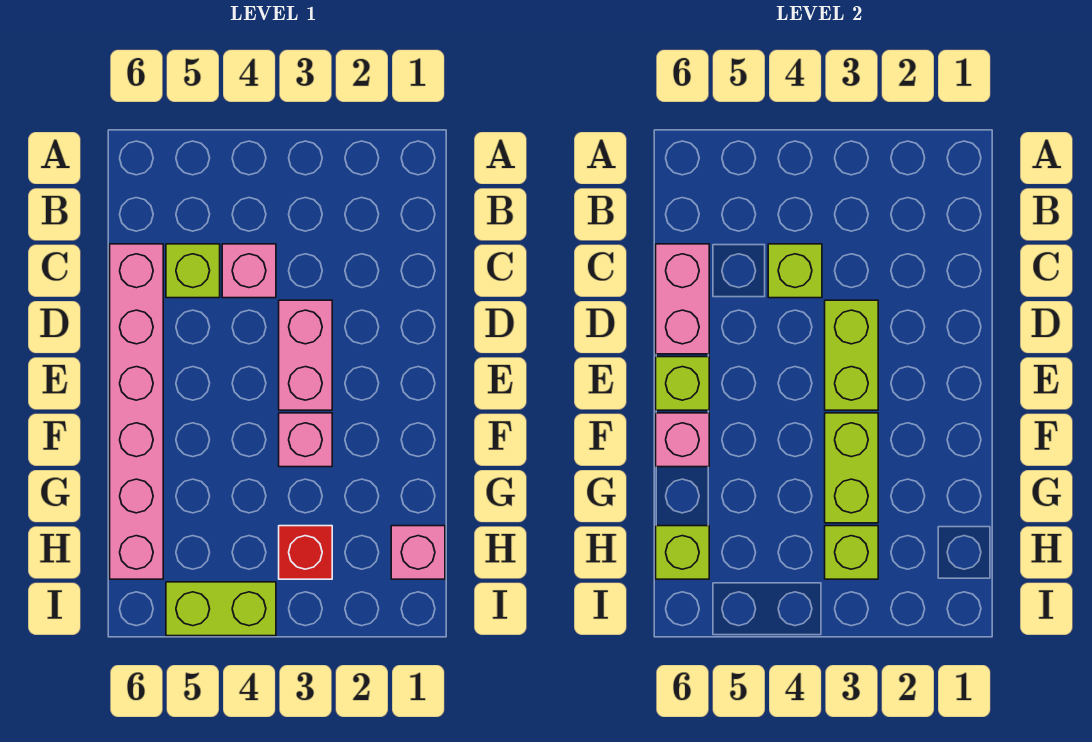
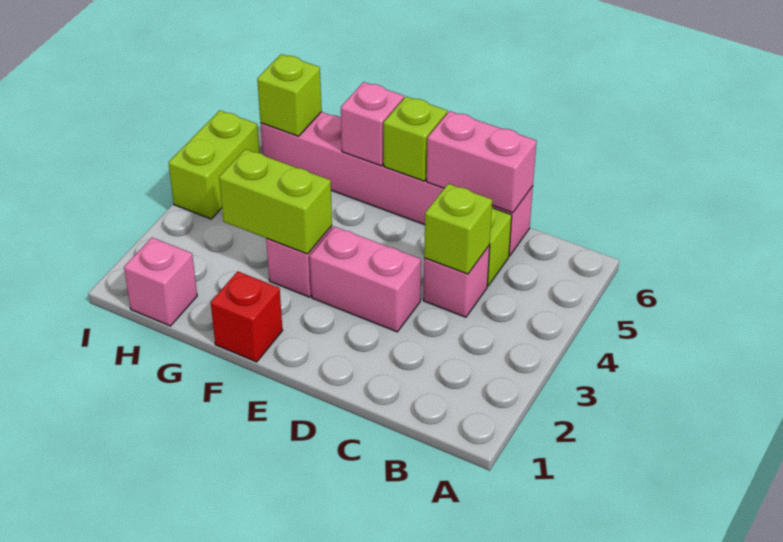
lime brick D3:E3 level 2 -> none
red brick H3 level 1 -> red brick F1 level 1
lime brick H3 level 2 -> none

